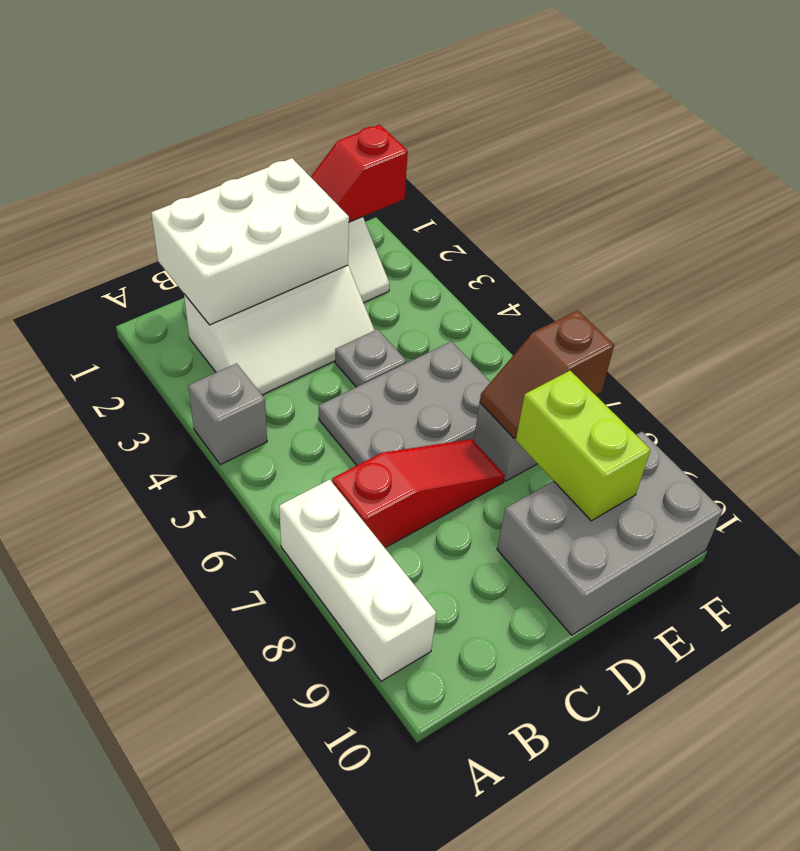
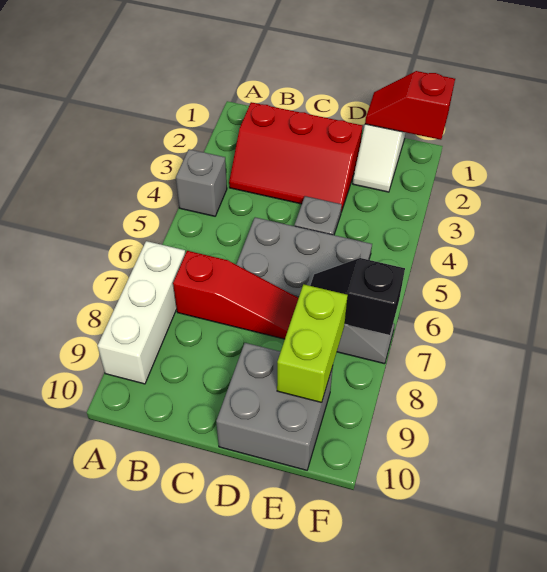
white brick B1:D2 level 2 -> none
white slope B2:D3 level 1 top 2 -> red slope B2:D3 level 1 top 2
grey brick D9:F10 level 1 -> grey brick D9:E10 level 1
brown slope E7:F7 level 2 top F -> black slope E7:F7 level 2 top F

